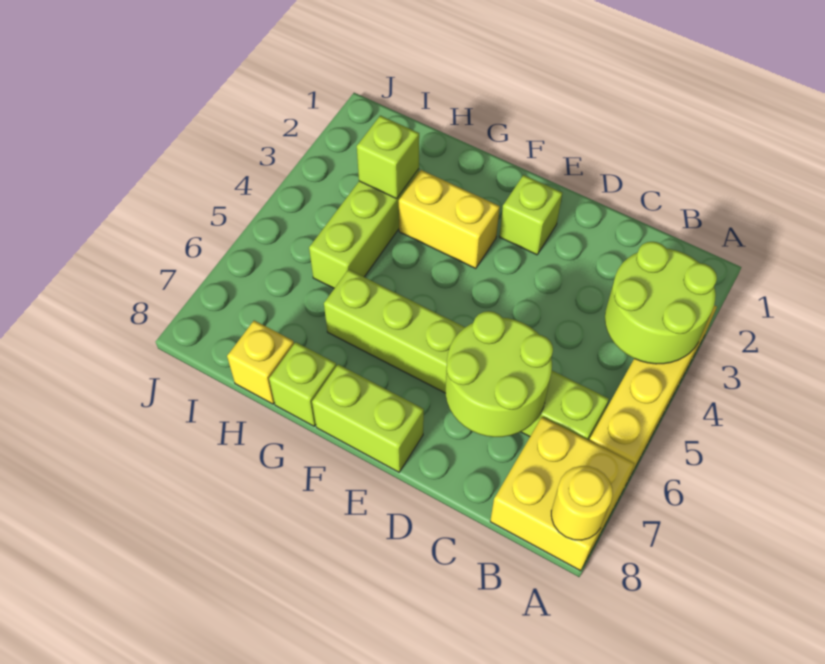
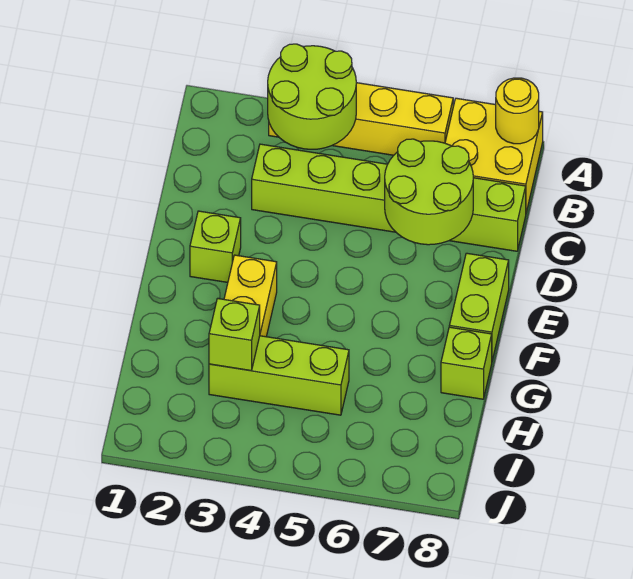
lime brick B6:G6 level 1 -> lime brick C3:C8 level 1
yellow brick H8 level 1 -> none

